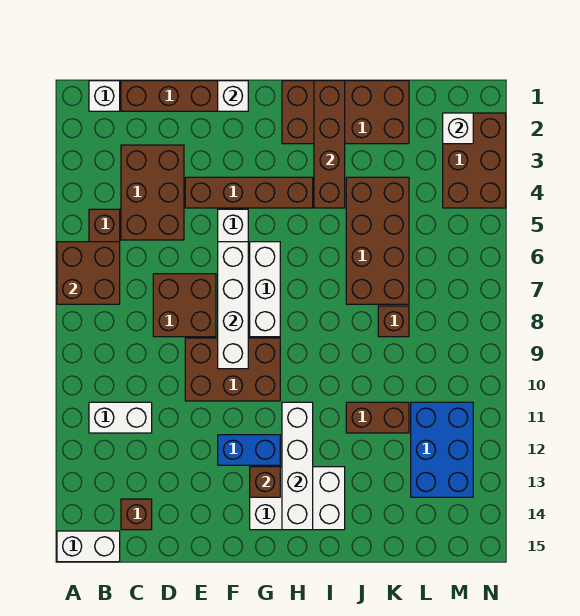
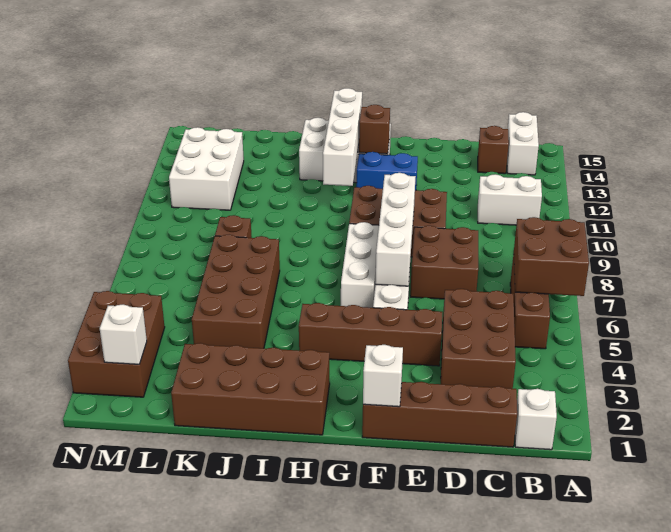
white brick A15:B15 level 1 -> white brick B14:B15 level 1
brown brick I1:I4 level 2 -> none
brown brick J11:K11 level 1 -> none
blue brick L11:M13 level 1 -> white brick L11:M13 level 1

